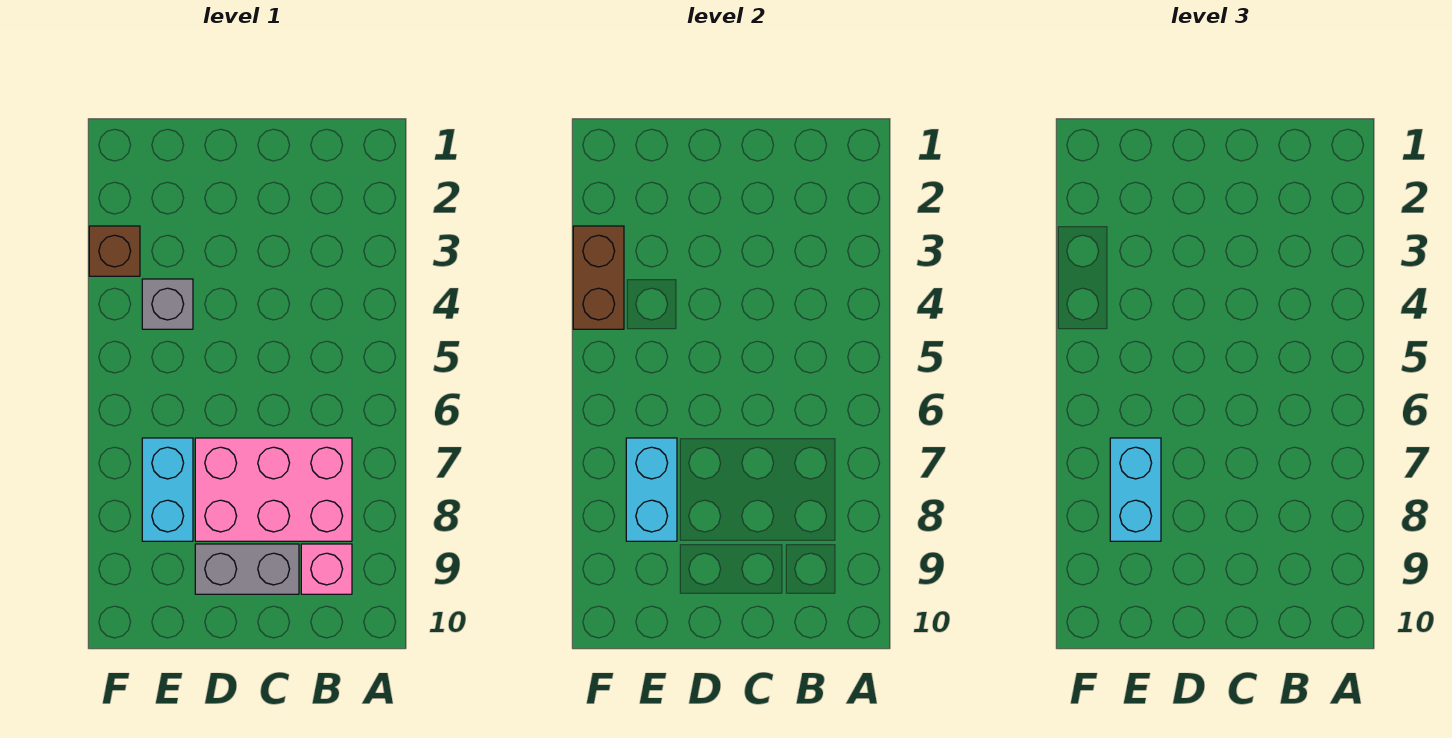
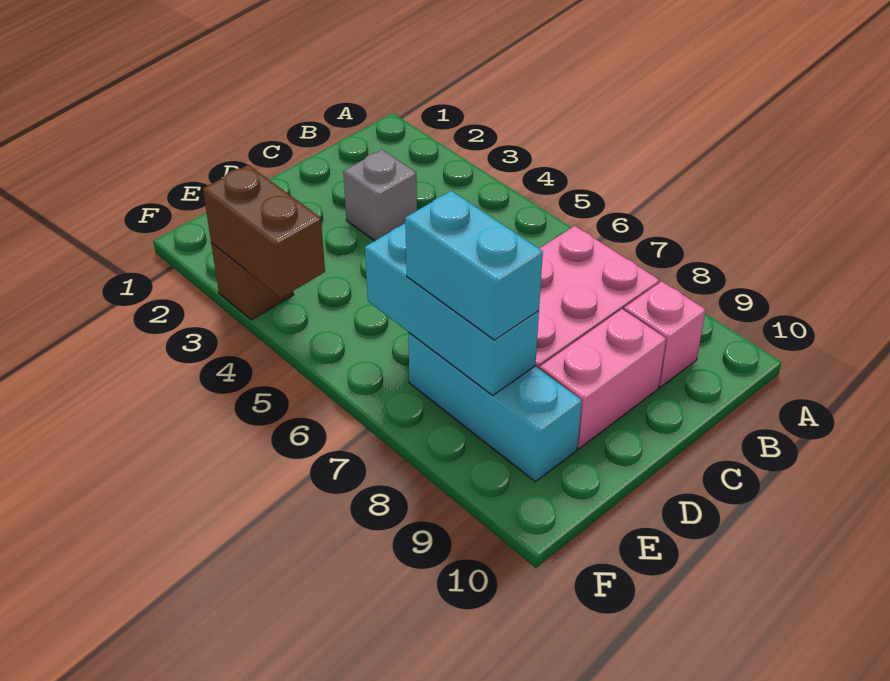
grey brick C9:D9 level 1 -> pink brick C9:D9 level 1
grey brick E4 level 1 -> grey brick C3 level 1
cyan brick E7:E8 level 1 -> cyan brick E7:E9 level 1
cyan brick E7:E8 level 2 -> cyan brick E6:E8 level 2

